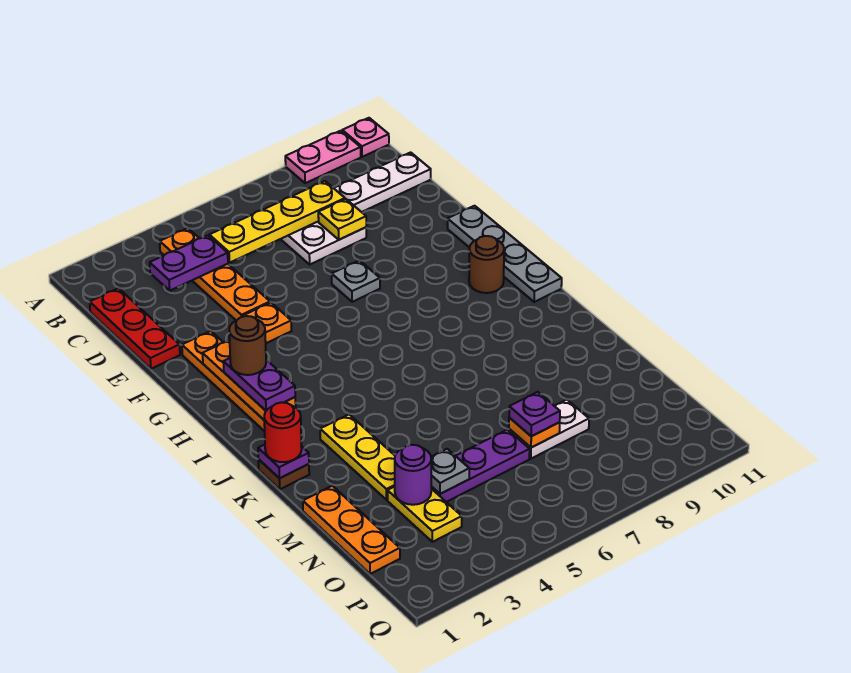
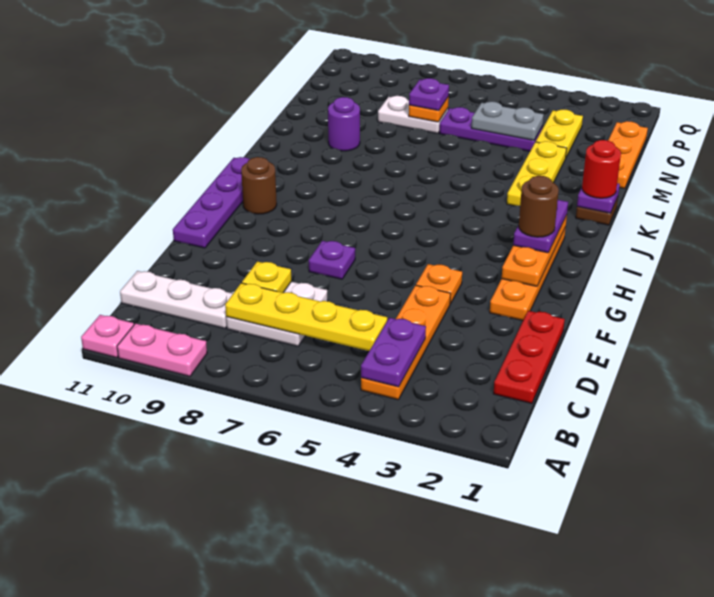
purple plate C3:C4 level 2 -> purple plate B4:C4 level 2
grey plate F7 level 1 -> purple plate F7 level 1
grey plate F11:I11 level 1 -> purple plate F11:I11 level 1
purple round brick N3 level 2 -> purple round brick L9 level 1
grey plate N4 level 2 -> grey plate N4:N5 level 2

